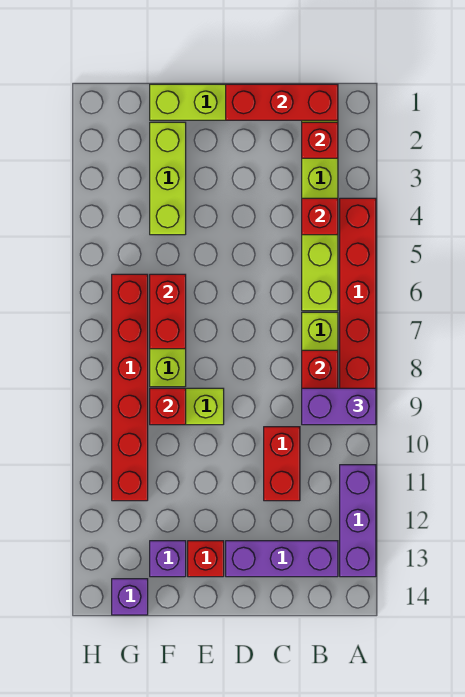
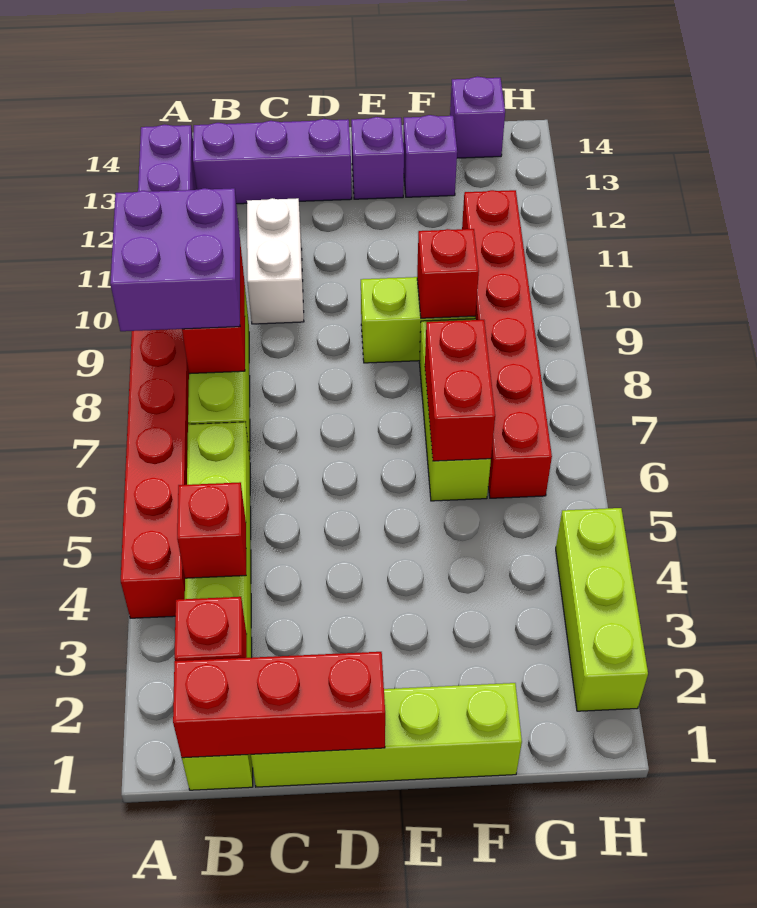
purple brick A9:B9 level 3 -> purple brick A8:B9 level 3
red brick C10:C11 level 1 -> white brick C10:C11 level 1
red brick E13 level 1 -> purple brick E13 level 1
lime brick F2:F4 level 1 -> lime brick H2:H4 level 1

